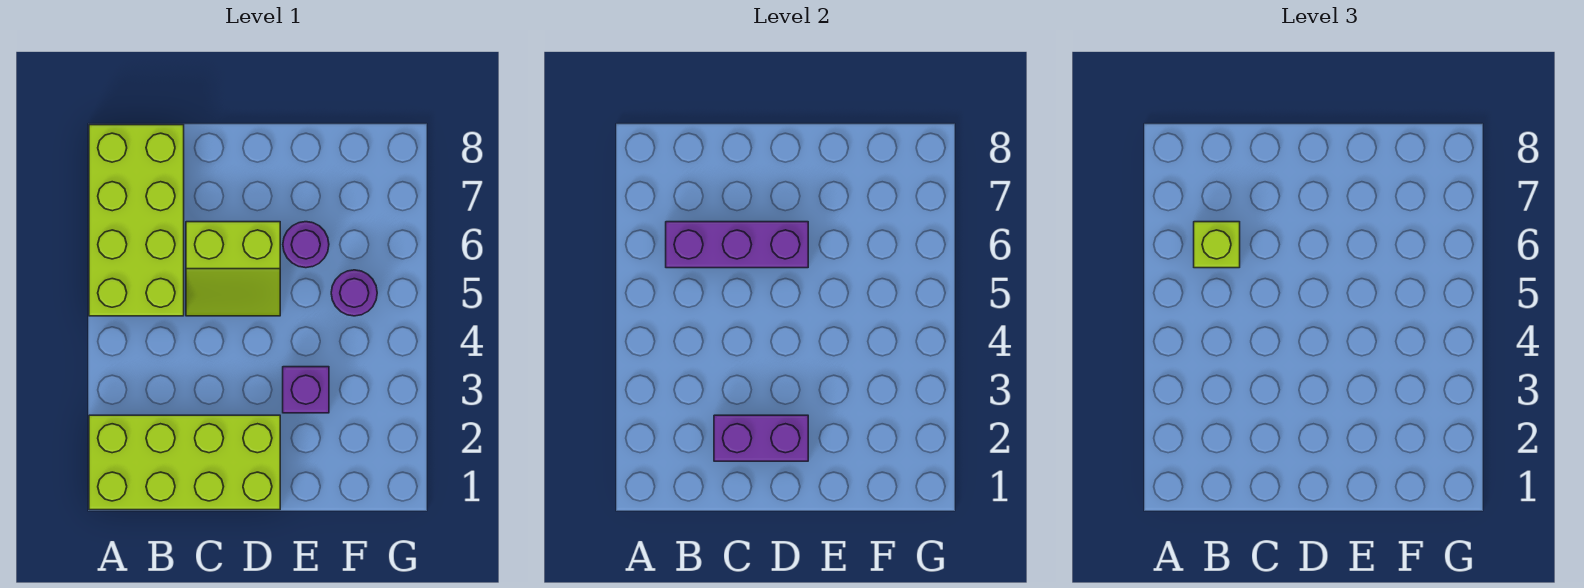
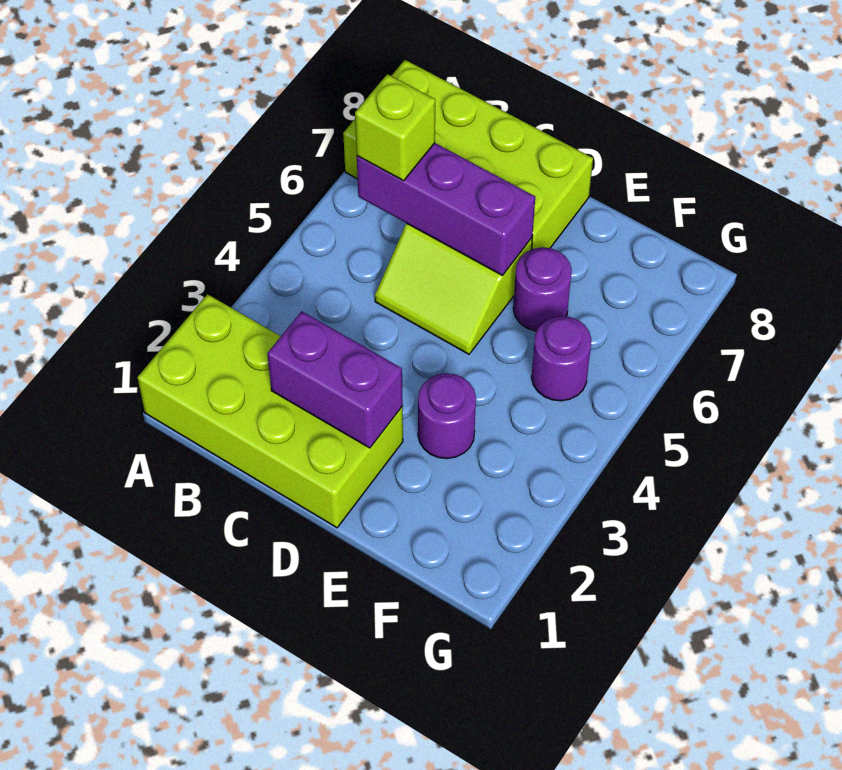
lime brick A5:B8 level 1 -> lime brick A7:D8 level 1
purple brick E3 level 1 -> purple round brick E3 level 1

